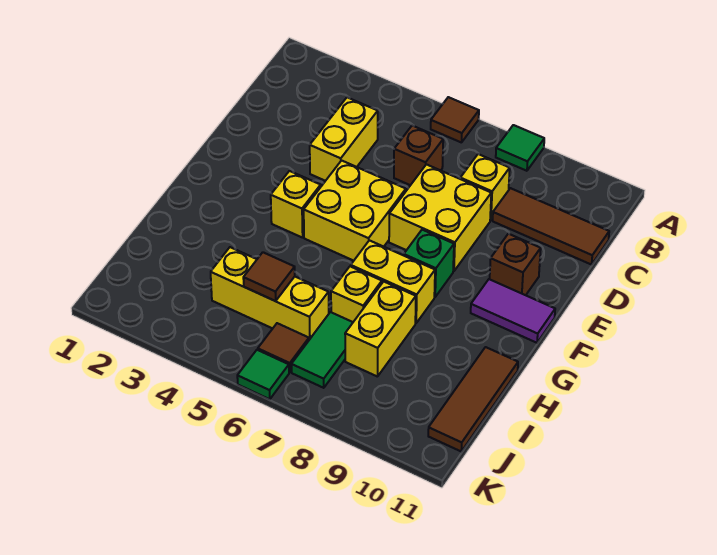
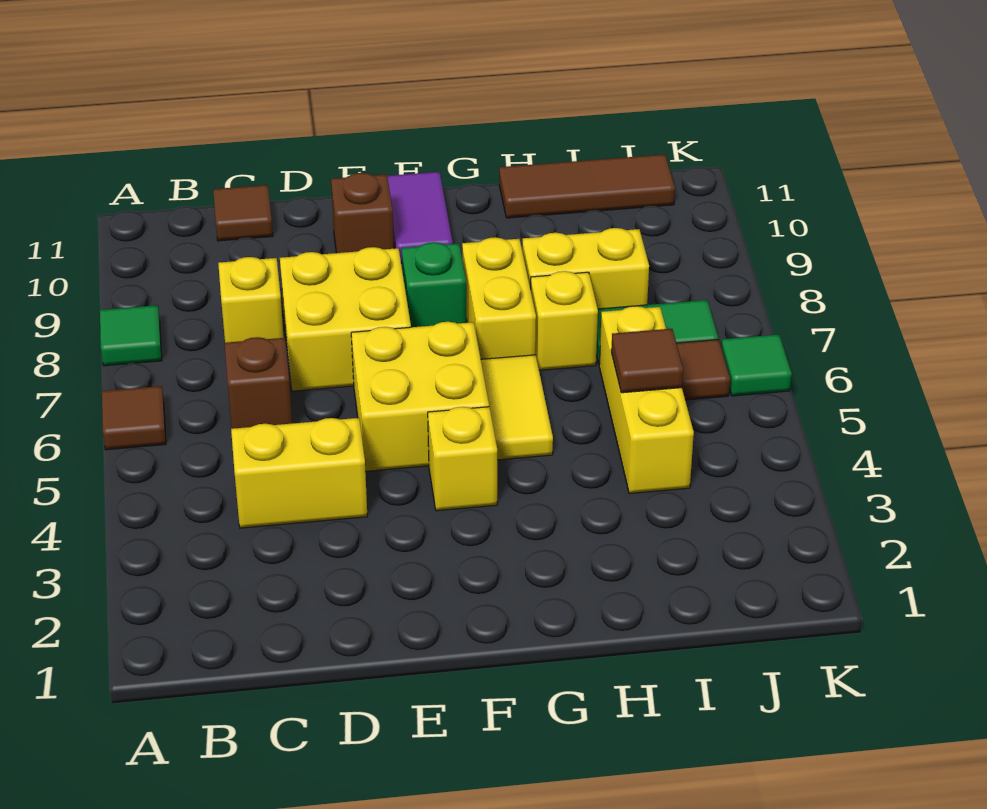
brown tile C9:C11 level 1 -> brown tile C11 level 1
none -> yellow tile G5:G6 level 1

